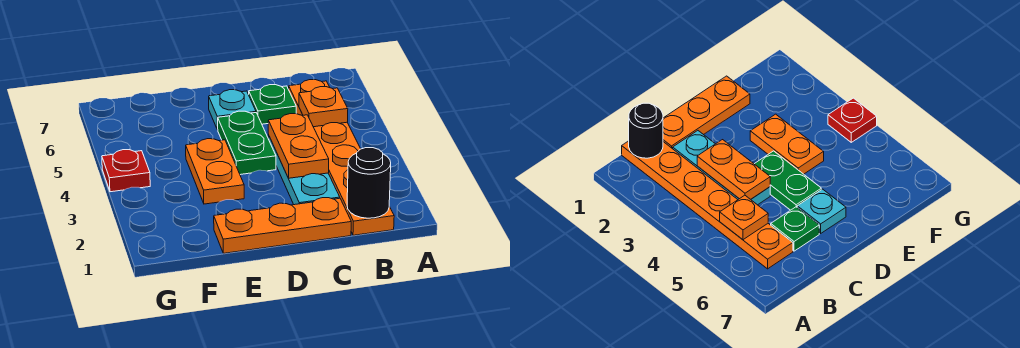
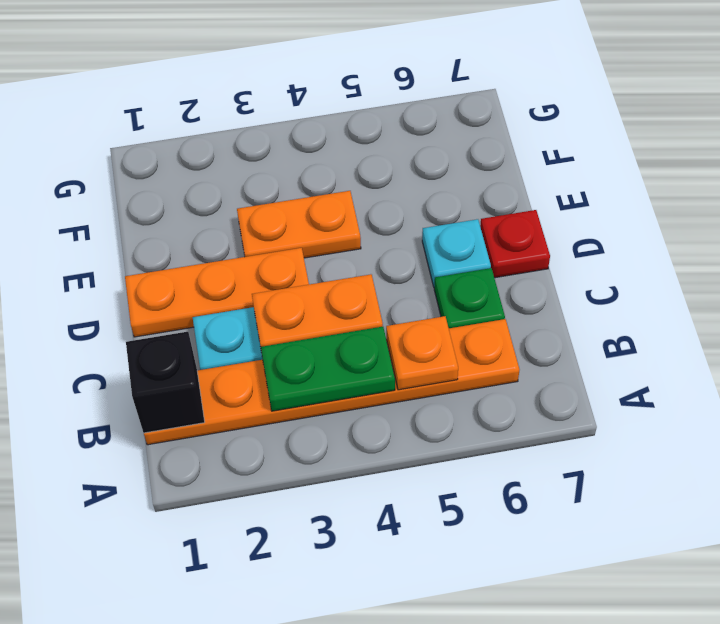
black round brick B1 level 2 -> black brick B1 level 2
orange plate C1:E1 level 1 -> orange plate D1:D3 level 1
green plate D4:D5 level 1 -> green plate B3:B4 level 2
red plate G4 level 1 -> red plate D7 level 1

